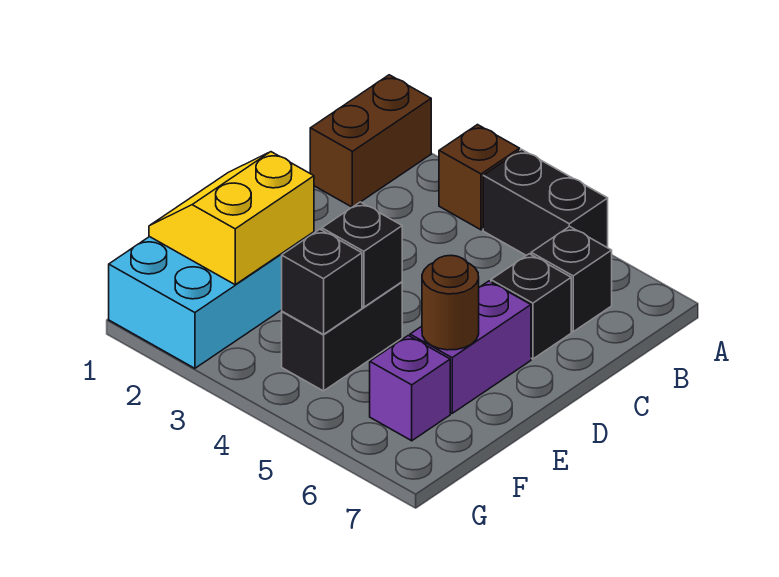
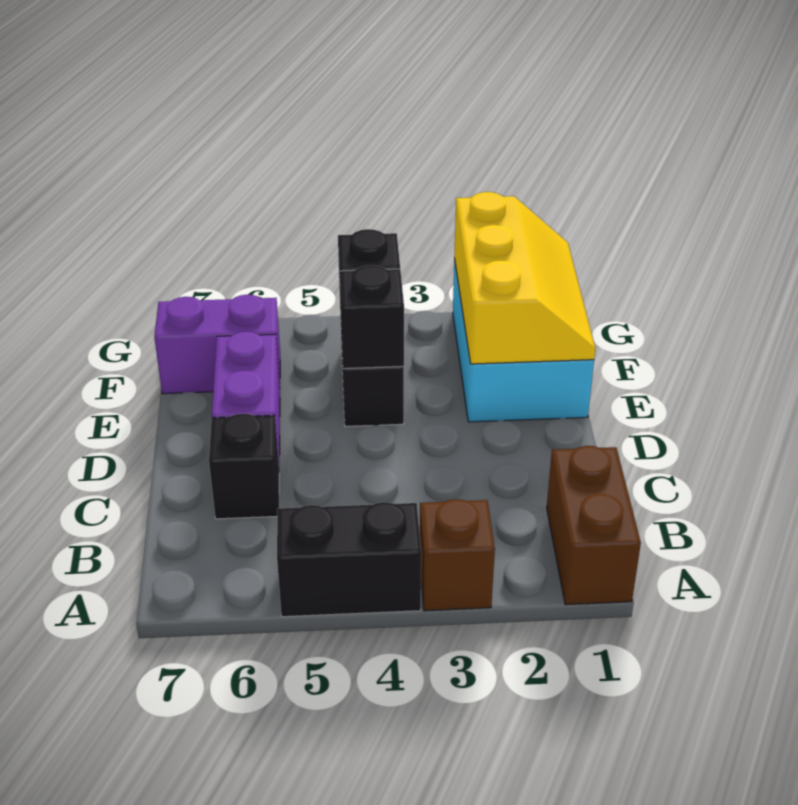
black brick B6 level 1 -> none
yellow slope E1:F2 level 2 top 2 -> yellow slope E1:G2 level 2 top 2
brown round brick E6 level 2 -> none
purple brick F6 level 1 -> purple brick F6:F7 level 1

